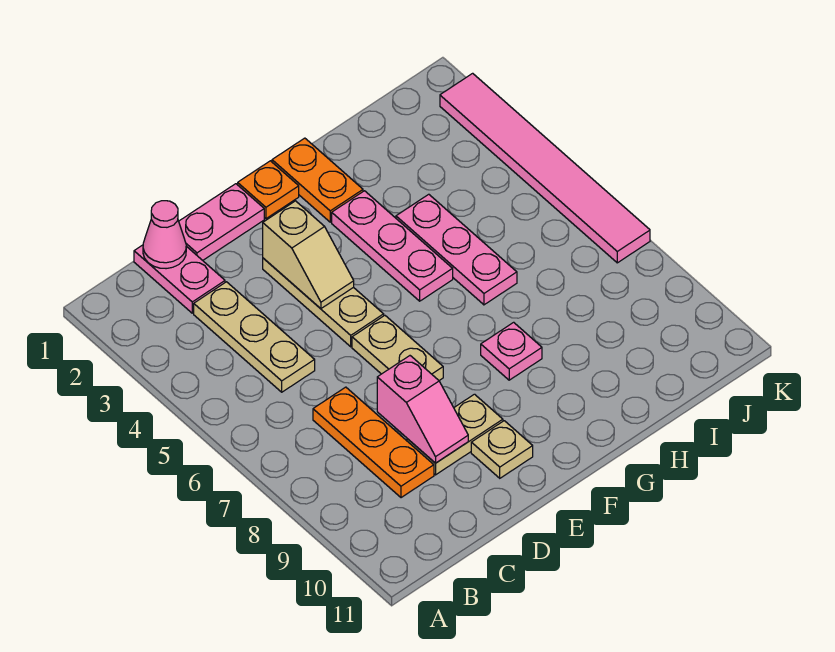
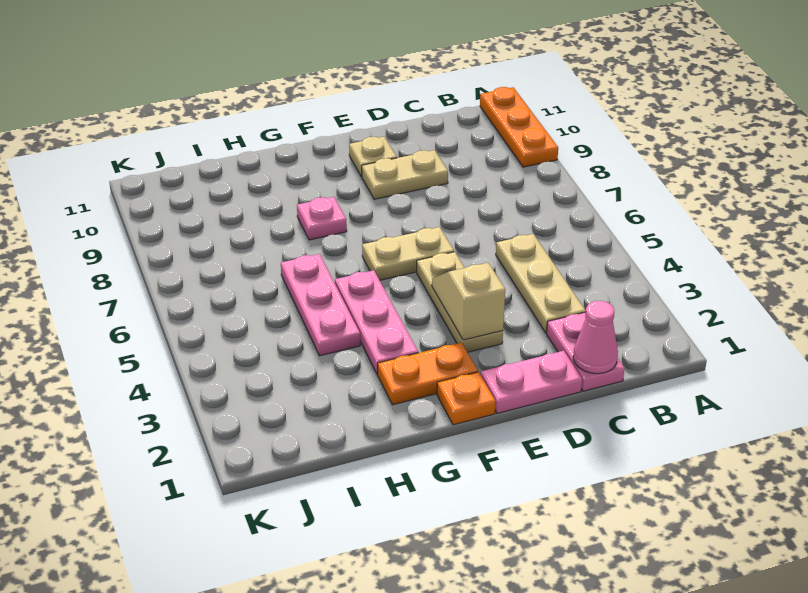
orange plate C7:C9 level 1 -> orange plate A9:A11 level 1
pink slope D8:D9 level 2 top 8 -> none
tan plate E6:E7 level 1 -> tan plate E6:F6 level 1
orange plate G1:G2 level 1 -> orange plate F2:G2 level 1
pink tile K2:K7 level 1 -> none

